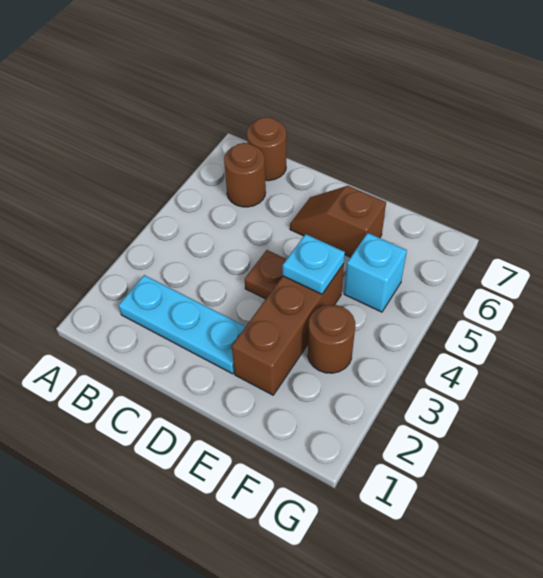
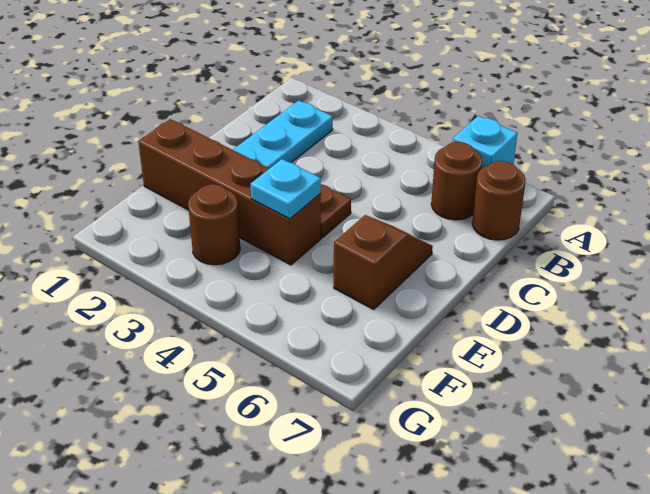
brown brick E2:E4 level 1 -> brown brick E1:E4 level 1
cyan brick F5 level 1 -> cyan brick A6 level 1

